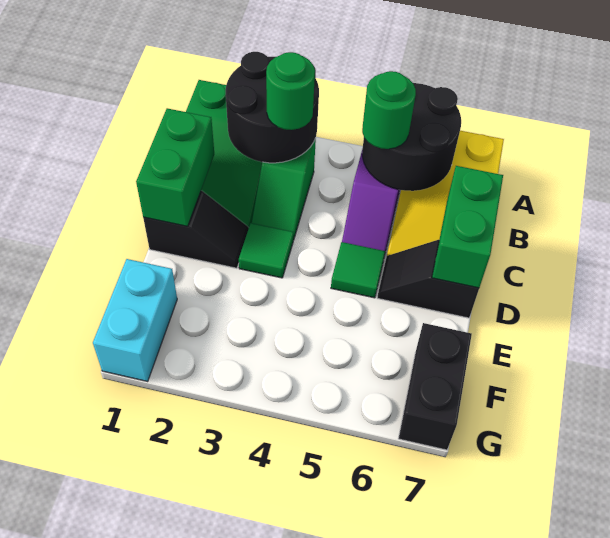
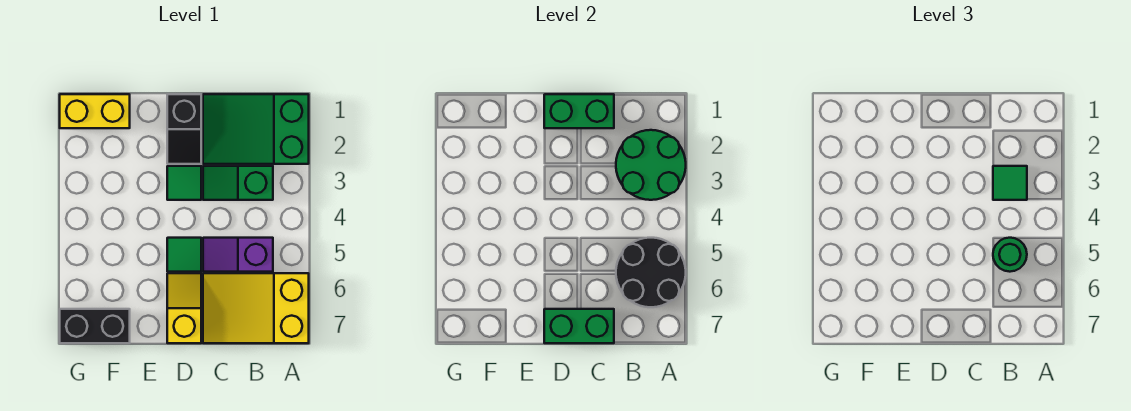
black round brick A2:B3 level 2 -> green round brick A2:B3 level 2
green round brick B3 level 3 -> green tile B3 level 3
black slope D6:D7 level 1 top 7 -> yellow slope D6:D7 level 1 top 7
cyan brick F1:G1 level 1 -> yellow brick F1:G1 level 1

